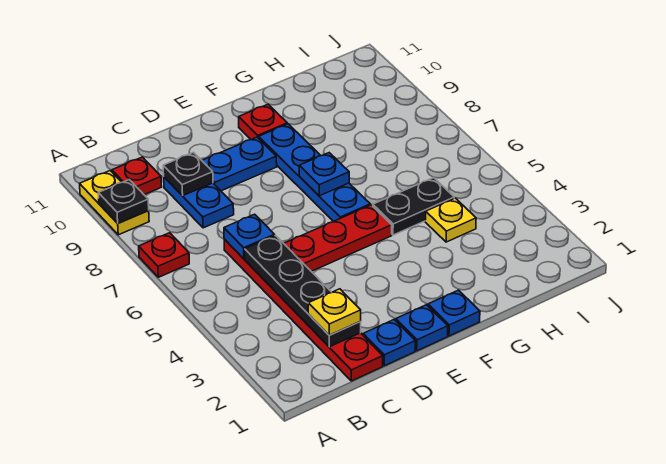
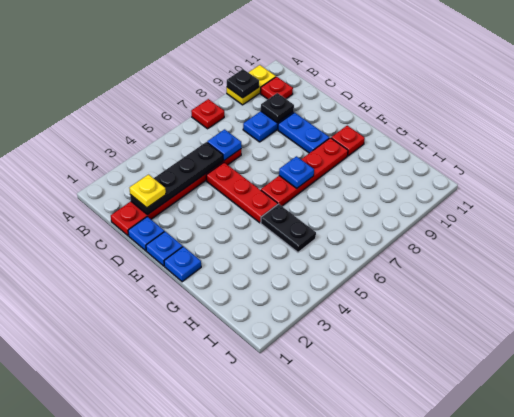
blue plate F6:F9 level 1 -> red plate F6:F9 level 1
yellow plate H4 level 1 -> none

